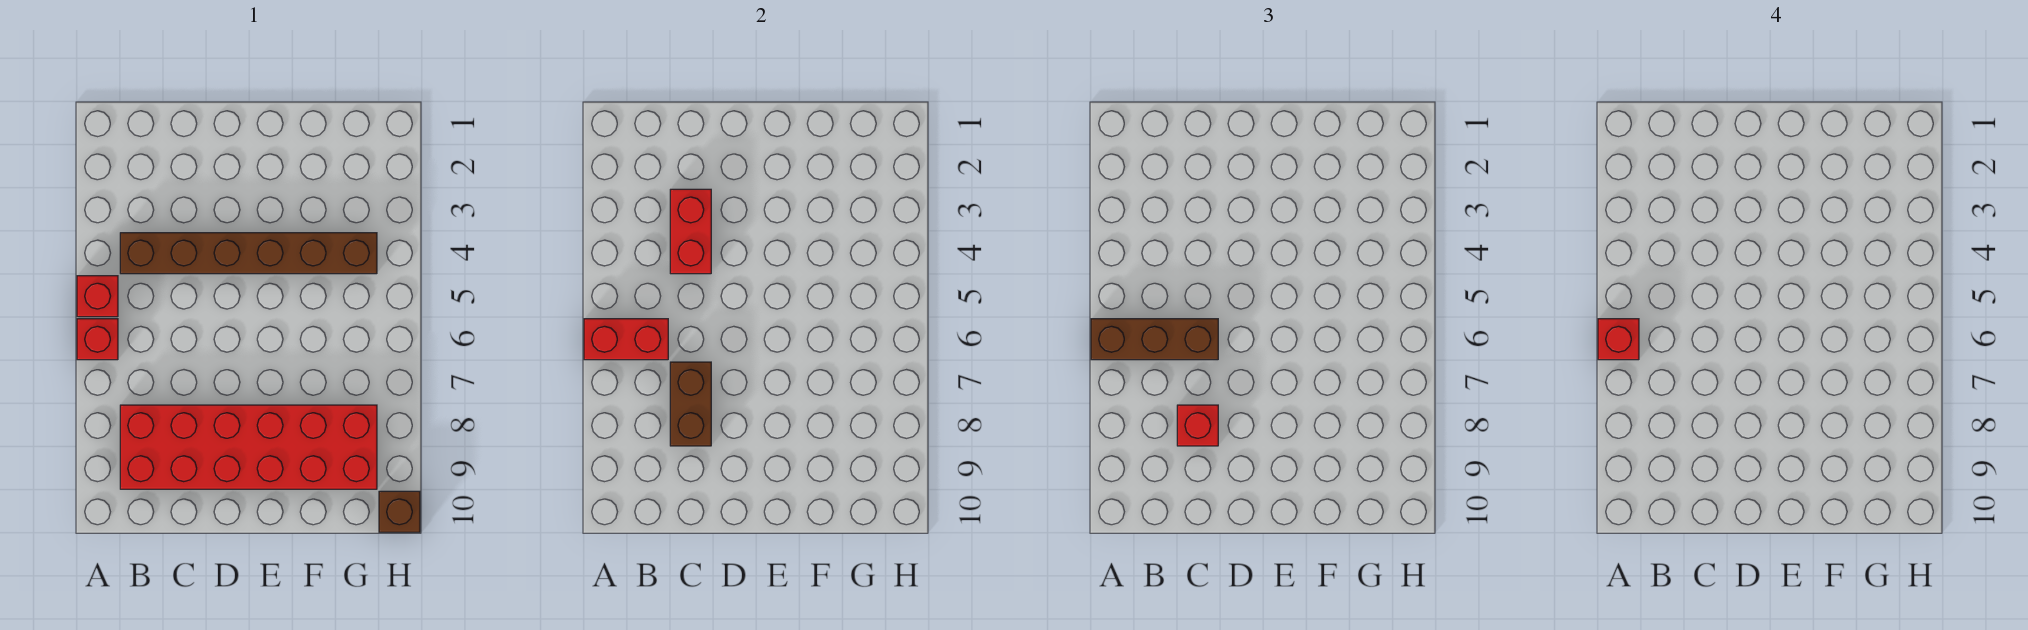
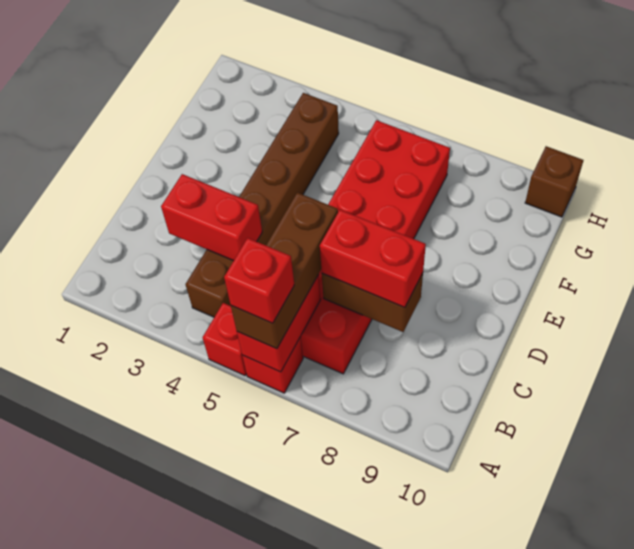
red brick B8:G9 level 1 -> red brick B6:G7 level 1
red brick C8 level 3 -> red brick C7:C8 level 3

